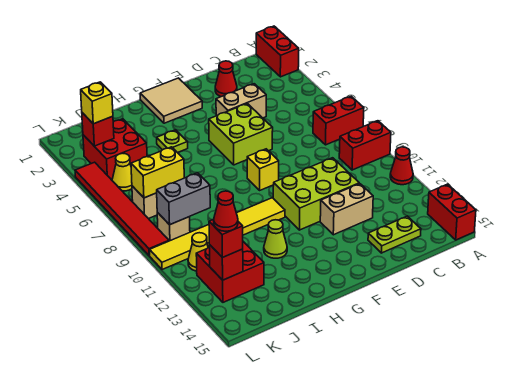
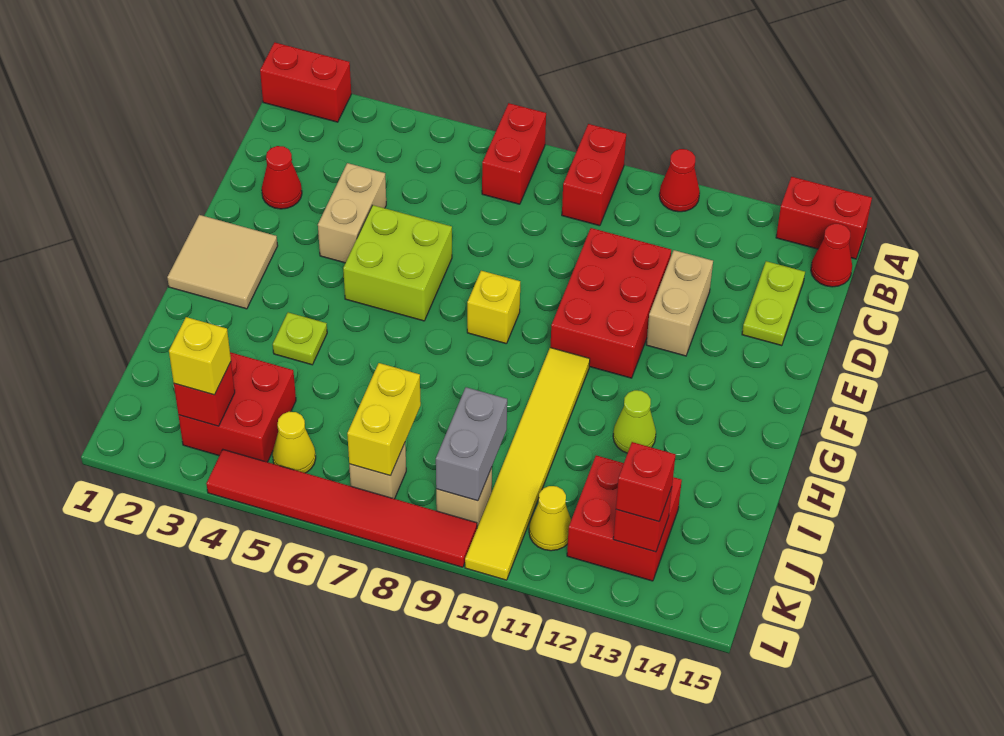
lime brick D10:F11 level 1 -> red brick D10:F11 level 1
red cone K13 level 4 -> red cone B15 level 1

